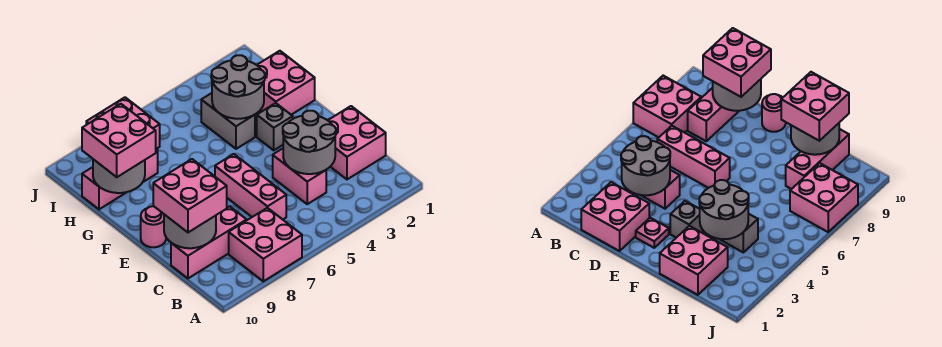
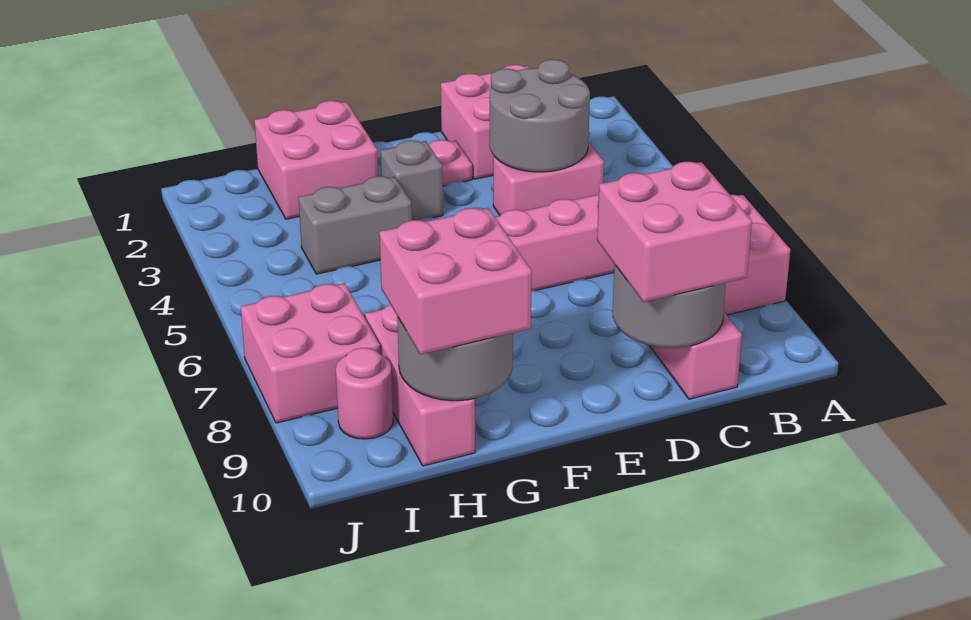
pink round brick E10 level 1 -> pink round brick I9 level 1
grey round brick G3:H4 level 2 -> none

